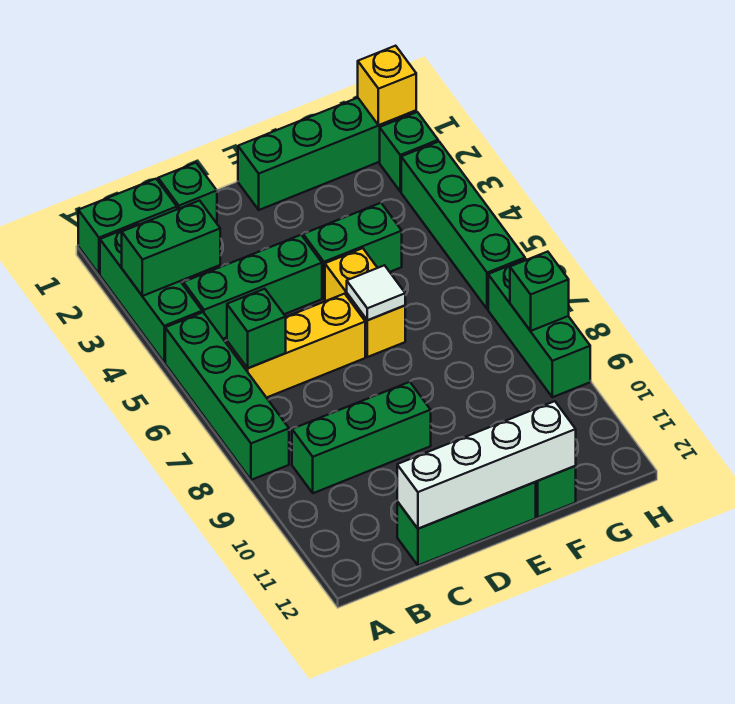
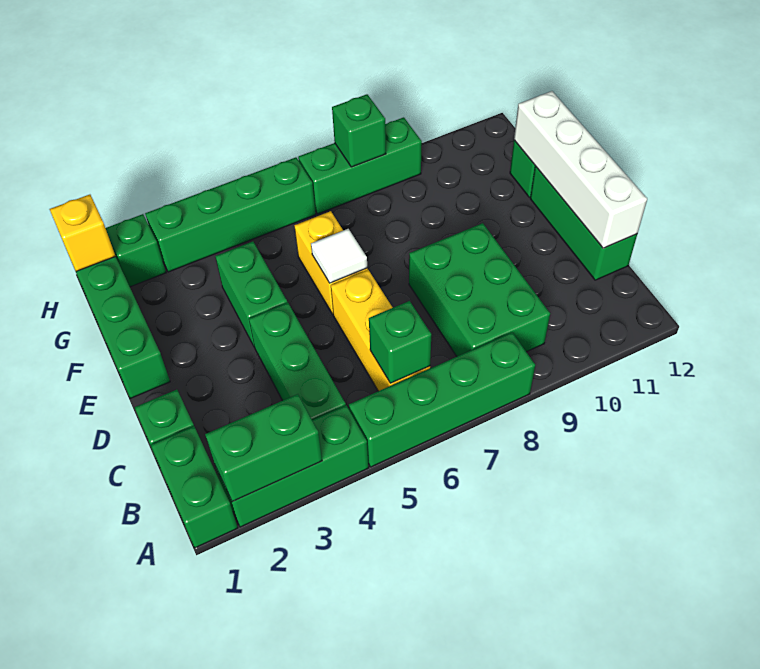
green brick A3:B3 level 2 -> green brick A2:A3 level 2
green brick B9:D9 level 1 -> green brick B8:D9 level 1
yellow brick E5:E6 level 1 -> yellow brick E6:F6 level 1

